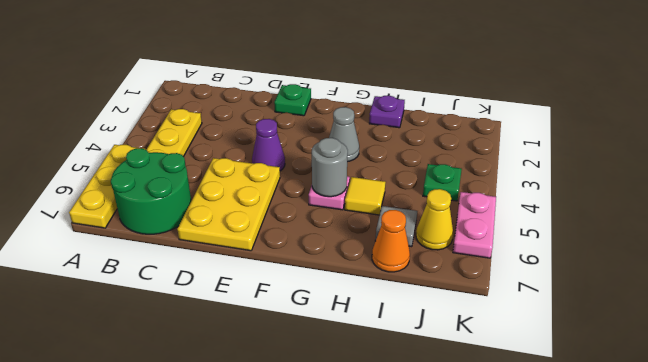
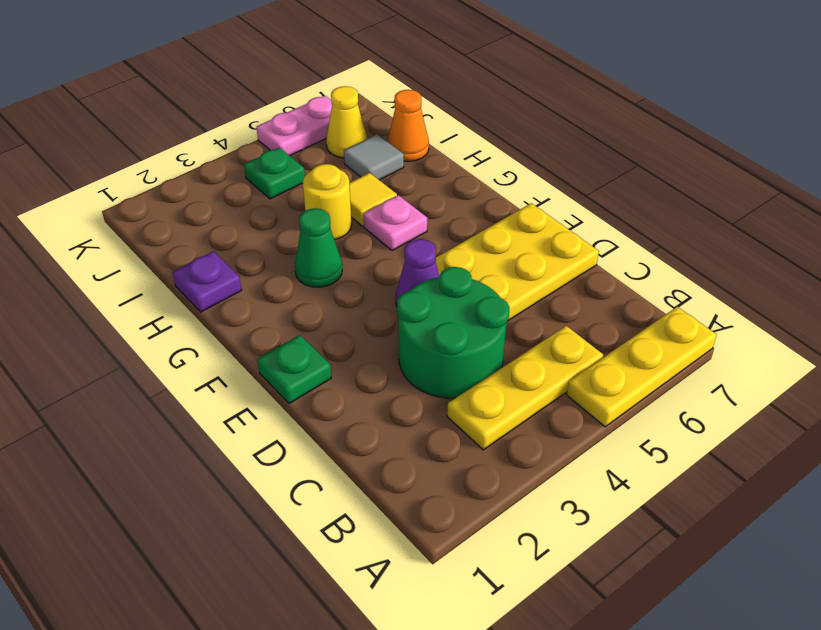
green round brick B6:C7 level 1 -> green round brick C3:D4 level 1
grey cone G3 level 1 -> green cone G3 level 1
grey round brick G5 level 2 -> none
none -> yellow round brick H4 level 1

